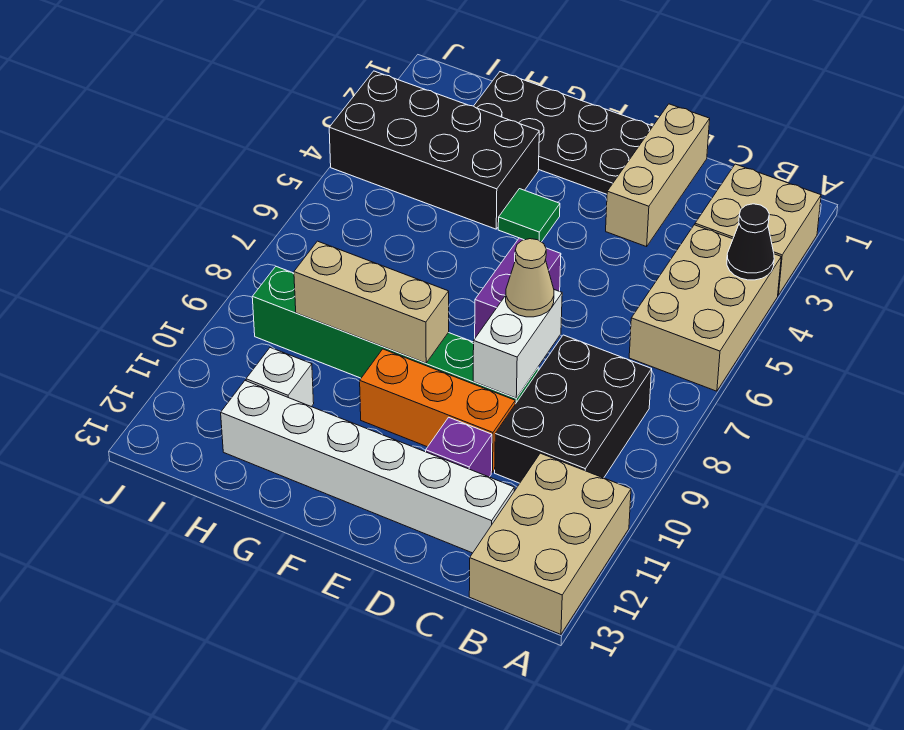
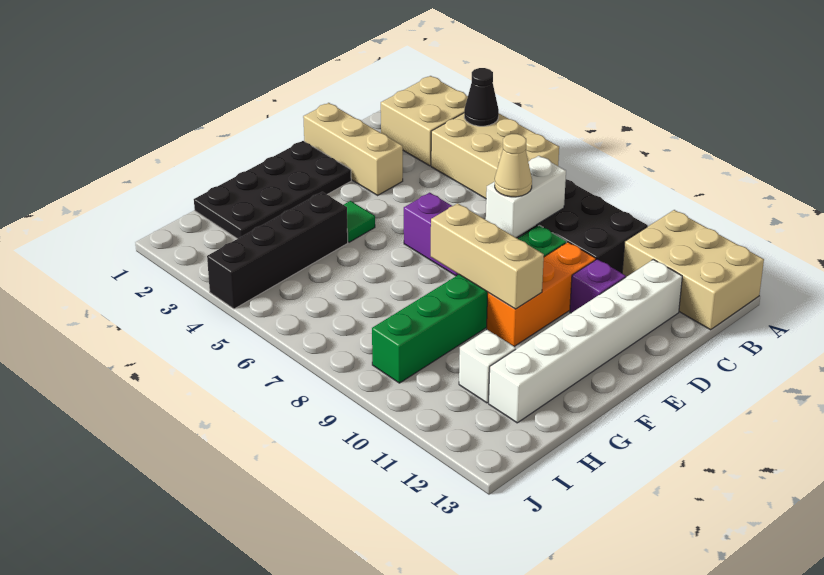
white brick D8:D9 level 2 -> white brick C8:D8 level 2
tan brick F9:H9 level 2 -> tan brick F8:F10 level 2
black brick G3:J4 level 1 -> black brick G4:J4 level 1

